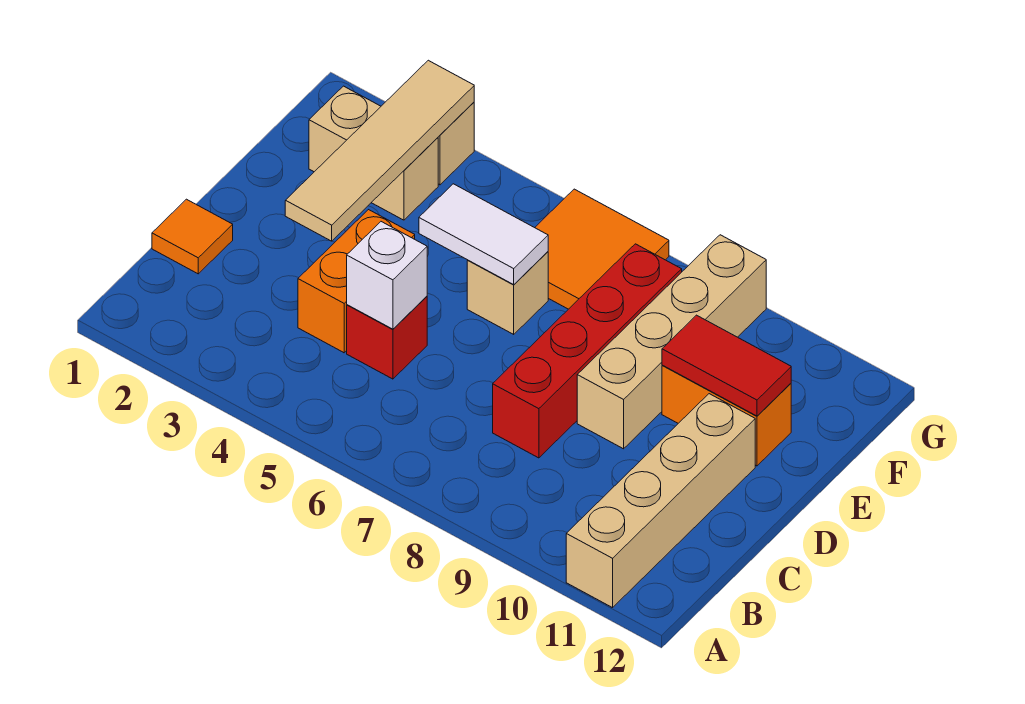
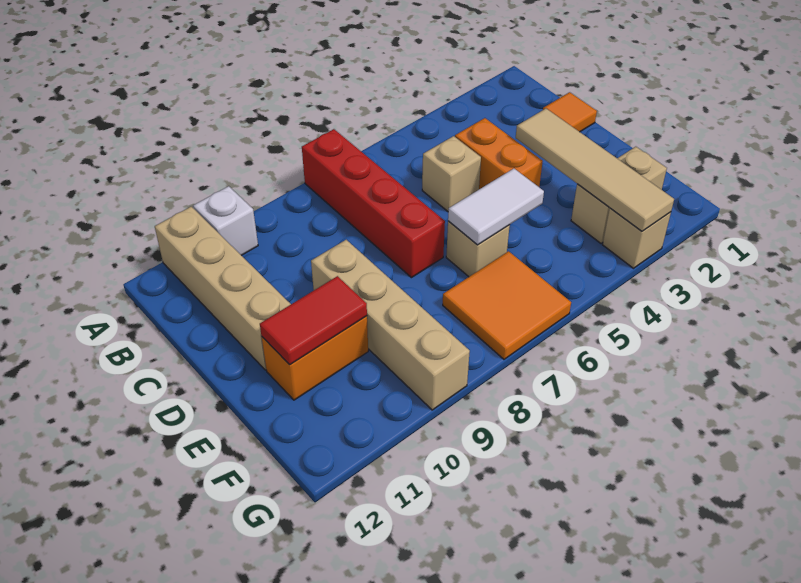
red brick C5 level 1 -> tan brick C5 level 1
white brick C5 level 2 -> white brick A10 level 1
red brick C8:F8 level 1 -> red brick A7:D7 level 1

